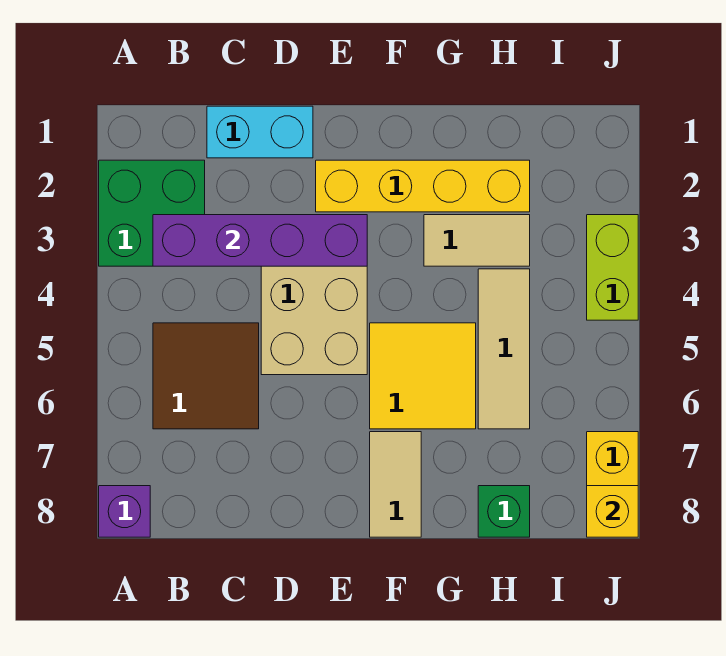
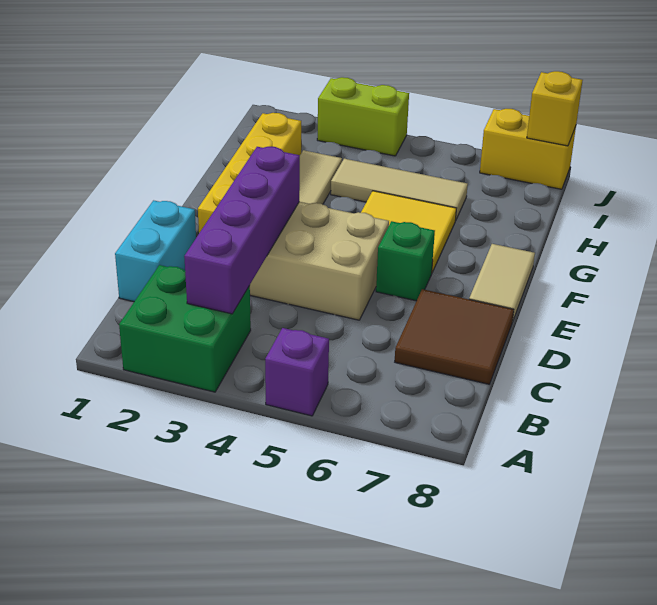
purple brick A8 level 1 -> purple brick A5 level 1
brown tile B5:C6 level 1 -> brown tile C7:D8 level 1
tan tile F7:F8 level 1 -> tan tile E8:F8 level 1
green brick H8 level 1 -> green brick E6 level 1

